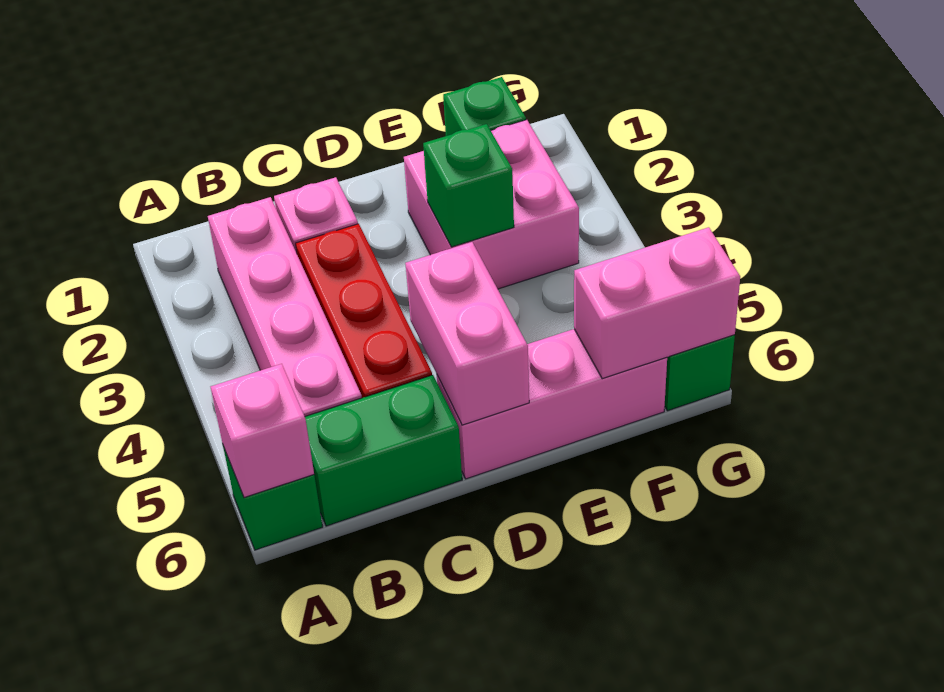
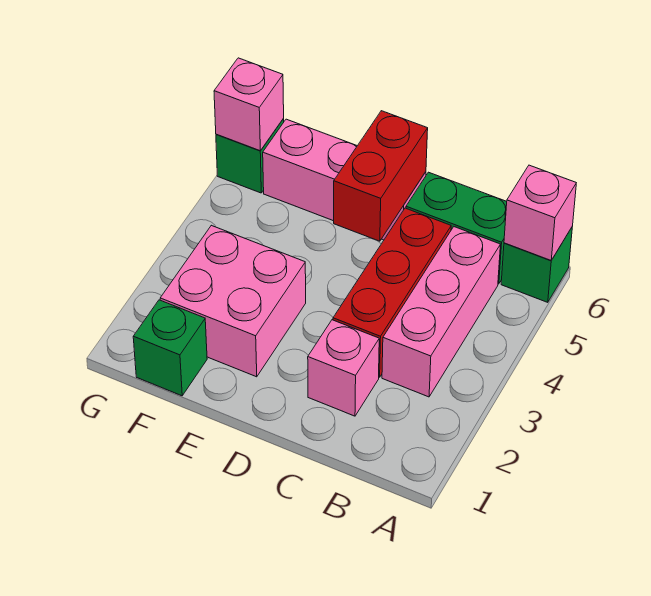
pink brick B2:B5 level 1 -> pink brick B3:B5 level 1
pink brick D5:D6 level 2 -> red brick D5:D6 level 2
green brick E3 level 2 -> none
pink brick F6:G6 level 2 -> pink brick G6 level 2

